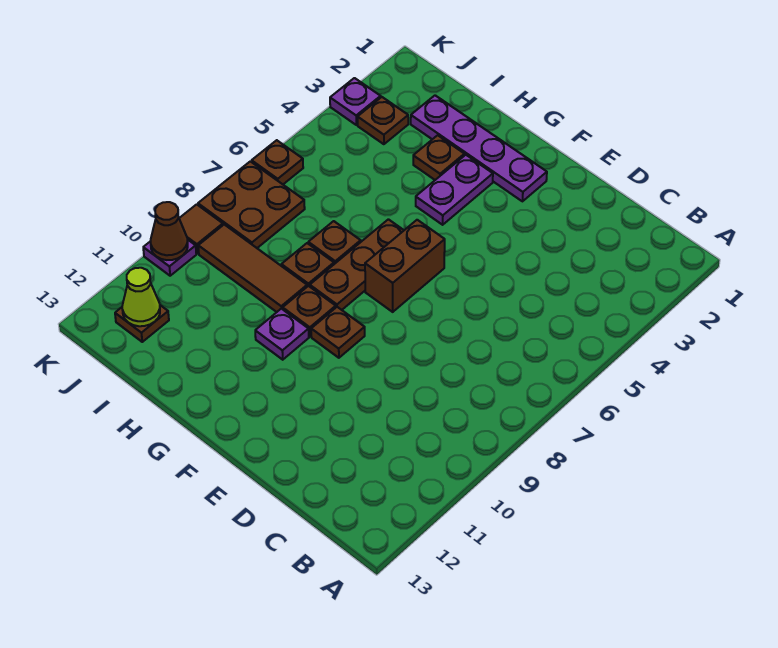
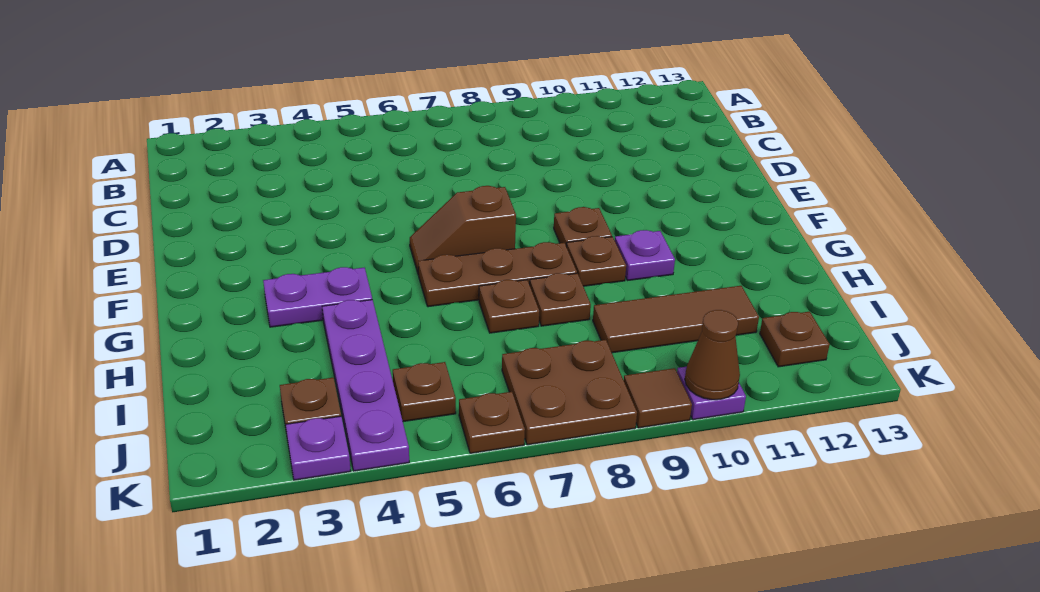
purple plate F2:I2 level 1 -> purple plate H4:K4 level 1
brown brick F6:F7 level 1 -> brown slope F6:F7 level 1 top 7
brown plate H3 level 1 -> brown plate J5 level 1
brown tile H9:J9 level 1 -> brown tile I9:I11 level 1
lime cone J12 level 2 -> none

